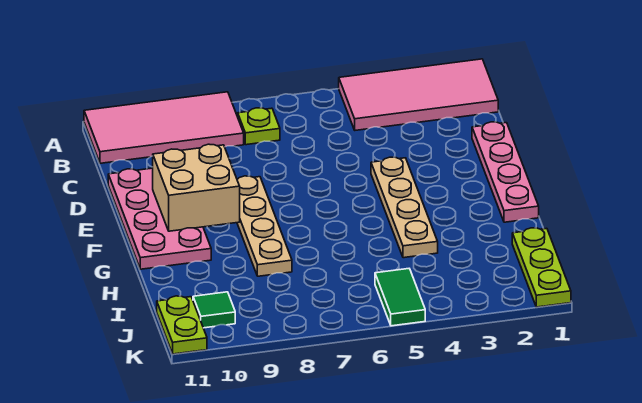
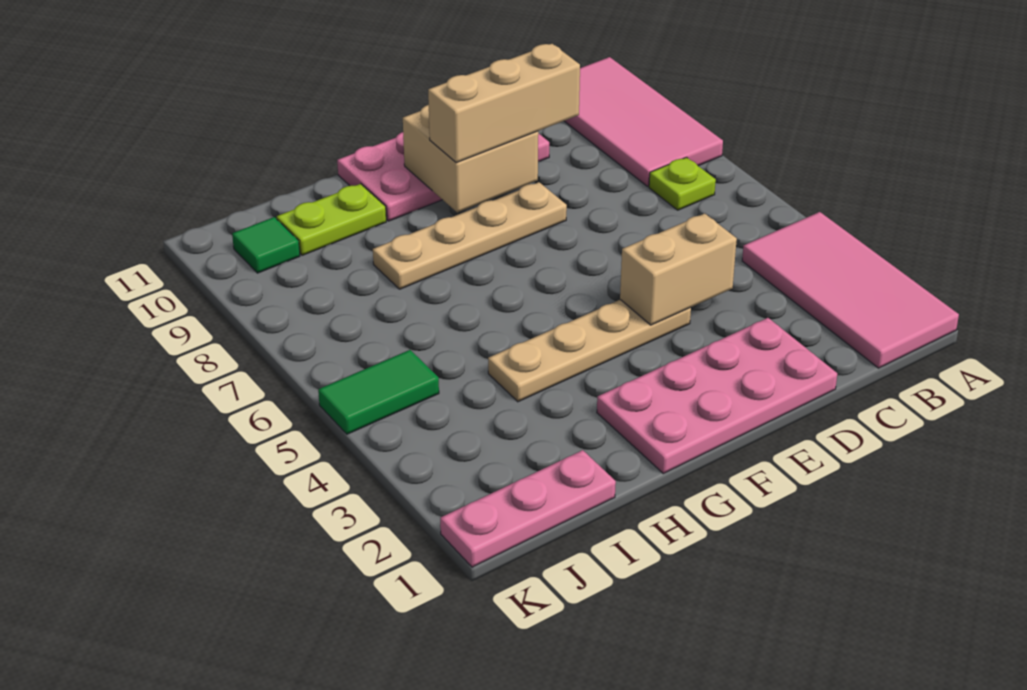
pink plate D1:G1 level 1 -> pink plate D1:G2 level 1
none -> tan brick D4:E4 level 2
none -> tan brick D9:F9 level 3
lime plate I1:K1 level 1 -> pink plate I1:K1 level 1
lime plate J11:K11 level 1 -> lime plate H10:I10 level 1

